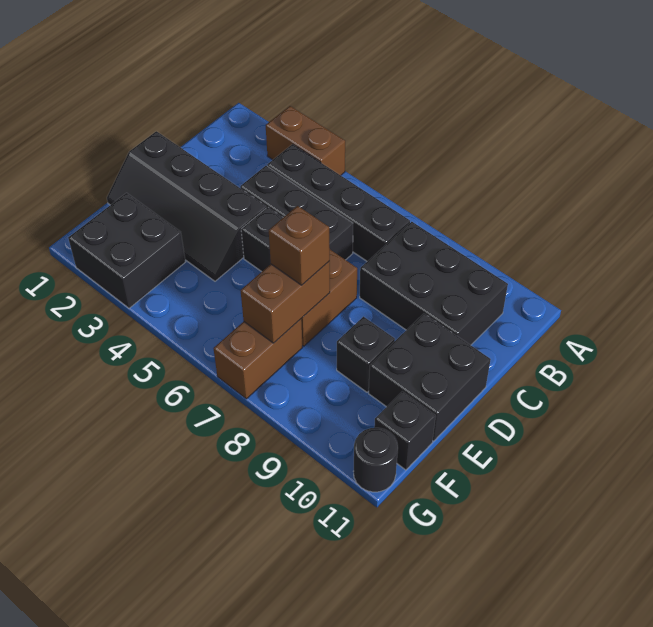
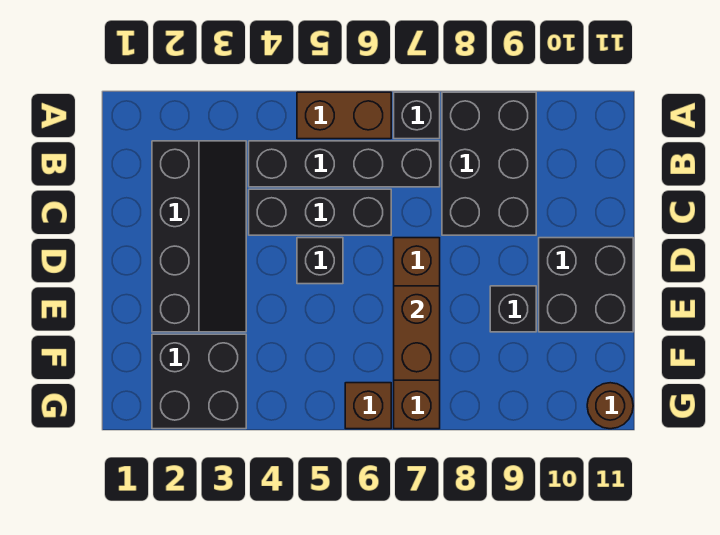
brown brick A3:A4 level 1 -> brown brick A5:A6 level 1
black brick B8:C10 level 1 -> black brick A8:C9 level 1
black slope D1:E4 level 1 top D -> black slope B2:E3 level 1 top 2
brown brick E7 level 3 -> brown brick G6 level 1
black brick F11 level 1 -> black brick A7 level 1
black round brick G11 level 1 -> brown round brick G11 level 1

